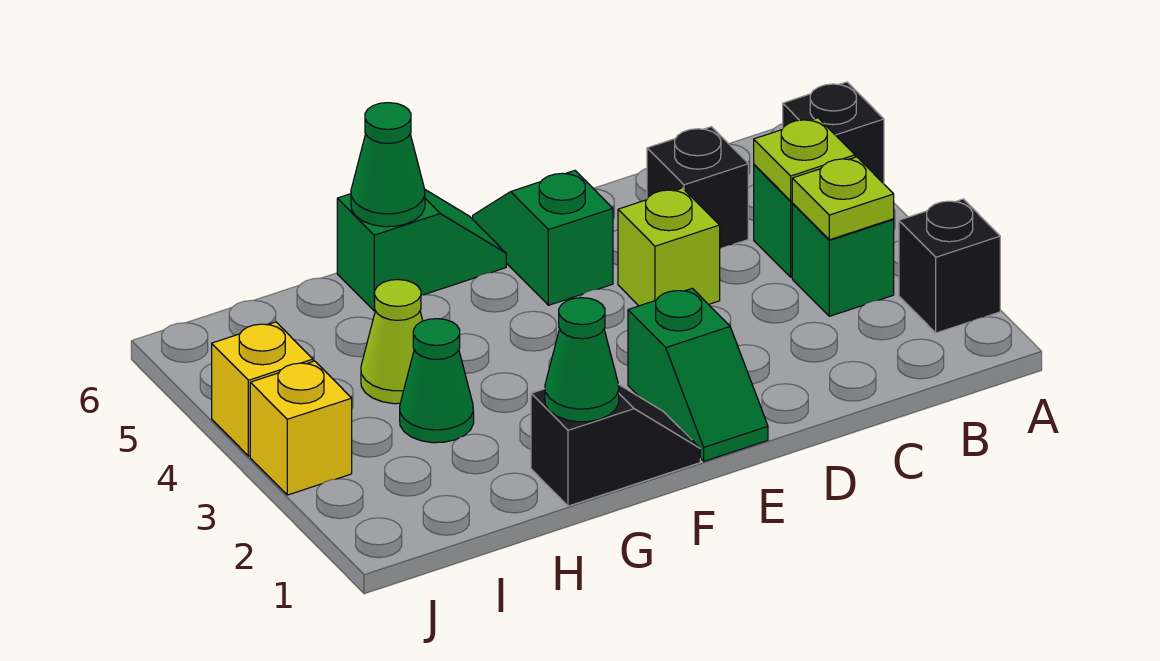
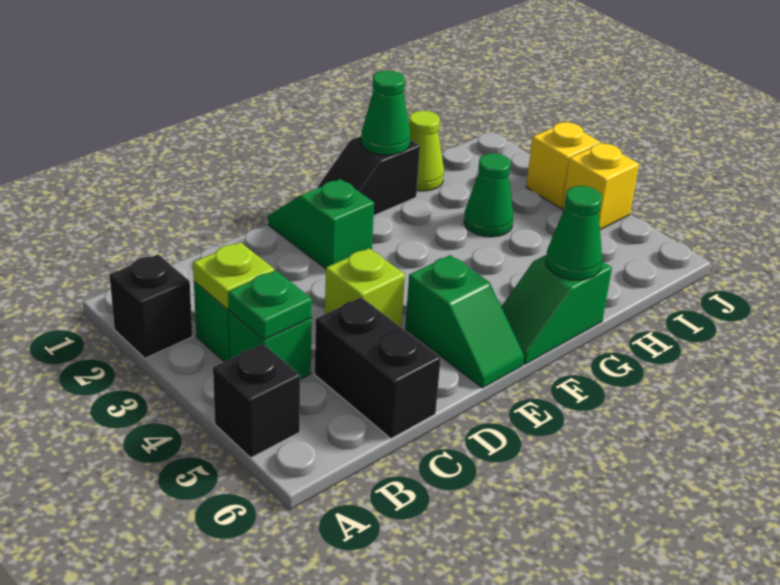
lime plate B4 level 2 -> green plate B4 level 2
black brick C5 level 1 -> black brick C5:C6 level 1
lime cone H4 level 1 -> lime cone H1 level 1

